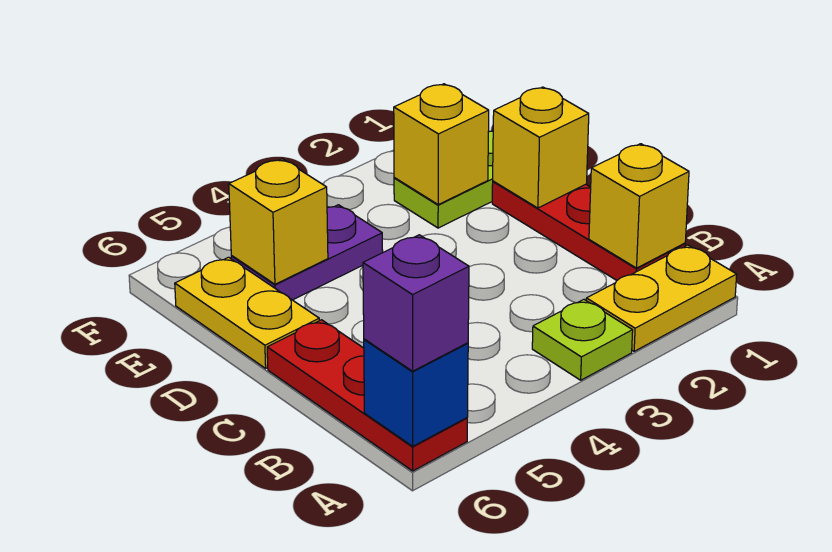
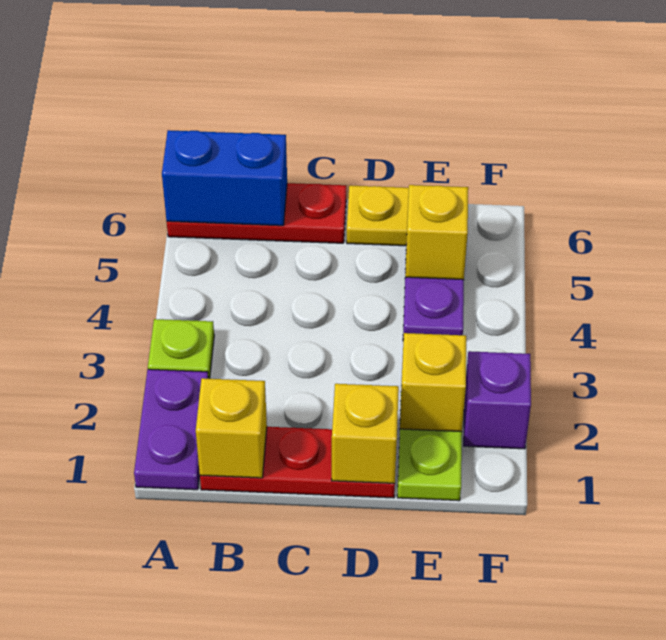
yellow plate A1:A2 level 1 -> purple plate A1:A2 level 1
blue brick A6 level 2 -> blue brick A6:B6 level 2
purple brick A6 level 3 -> purple brick F2 level 1

